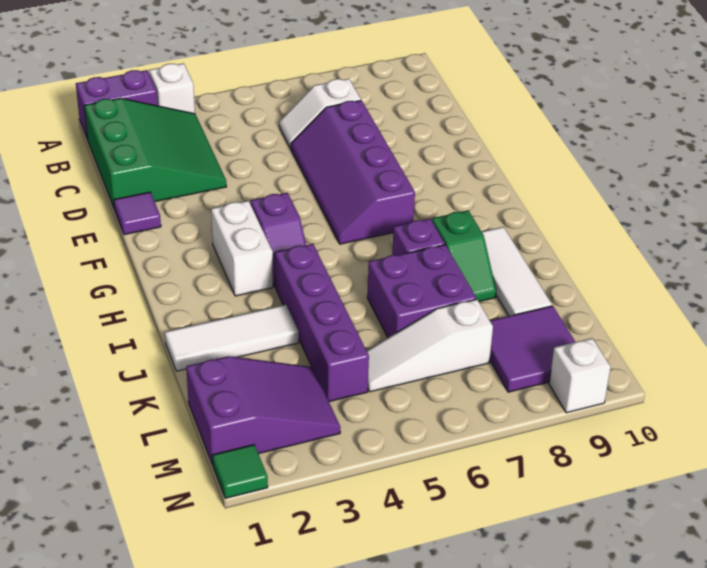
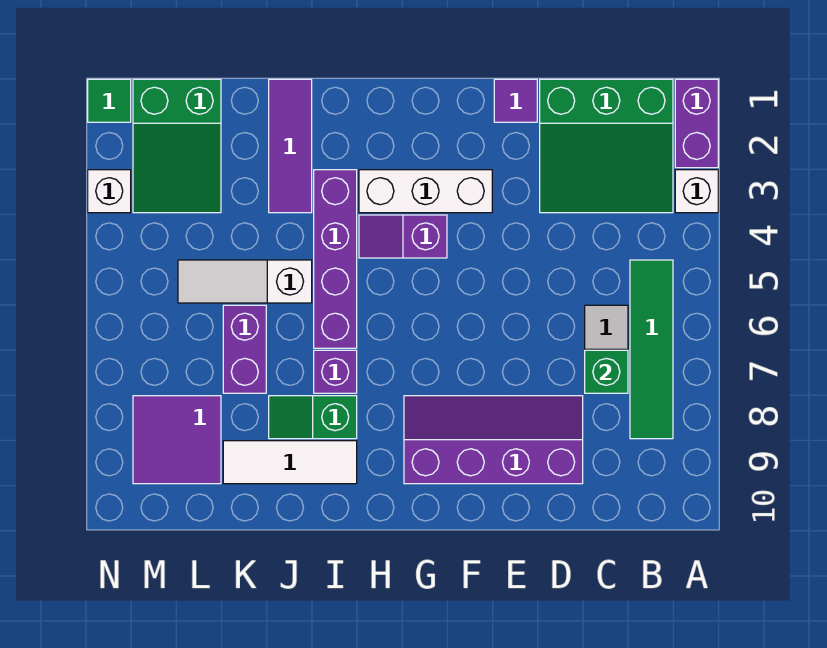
none -> green tile B5:B8 level 1
none -> green brick C7 level 2
purple slope D6:G7 level 1 top 7 -> purple slope D8:G9 level 1 top 9
white brick G3:H3 level 1 -> white brick F3:H3 level 1
purple brick I4:L4 level 1 -> purple brick I3:I6 level 1
white tile J1:J3 level 1 -> purple tile J1:J3 level 1
purple brick J6:K7 level 1 -> purple brick K6:K7 level 1
purple slope L1:M3 level 1 top 1 -> green slope L1:M3 level 1 top 1
white slope L5:L7 level 1 top 7 -> white slope J5:L5 level 1 top J
white brick N9 level 1 -> white brick N3 level 1

